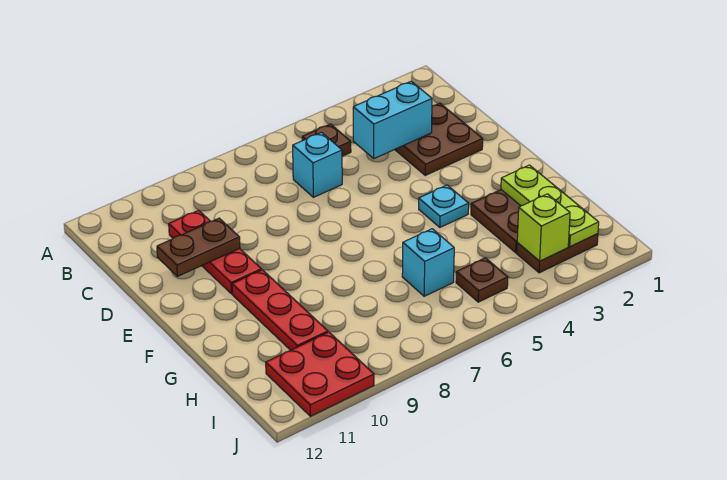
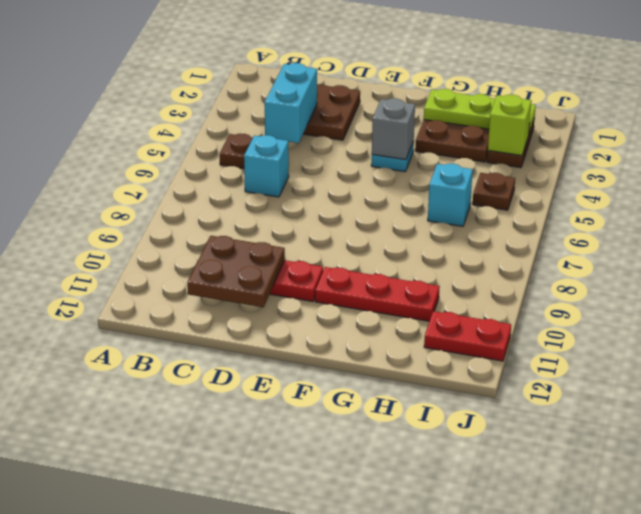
brown plate D10:D11 level 2 -> brown plate C10:D11 level 2
none -> grey brick F4 level 2
red plate I10:J11 level 1 -> red plate I11:J11 level 1

